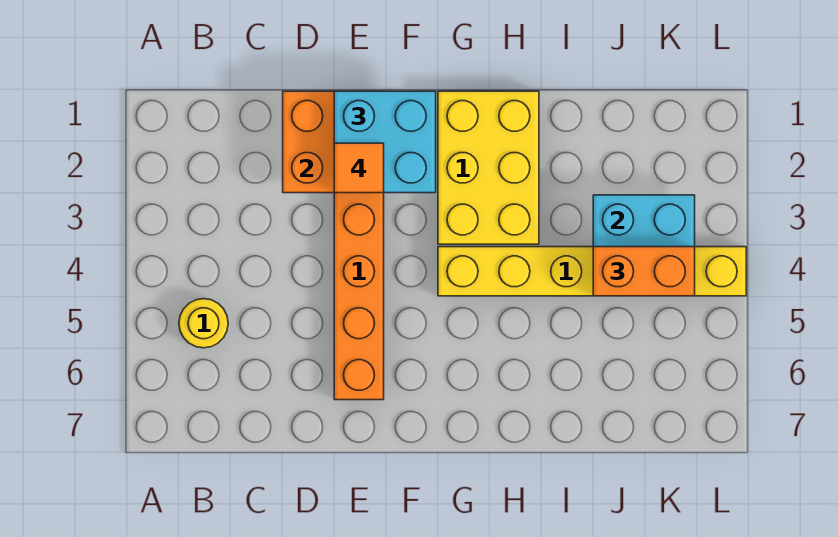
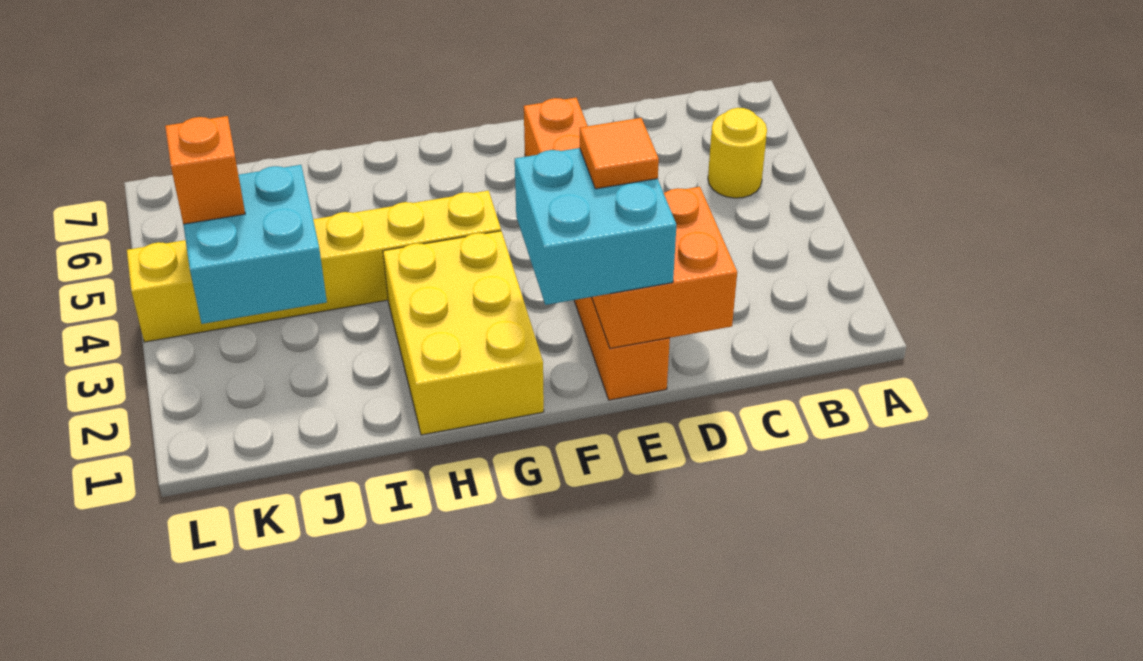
orange brick J4:K4 level 3 -> orange brick K4 level 3

